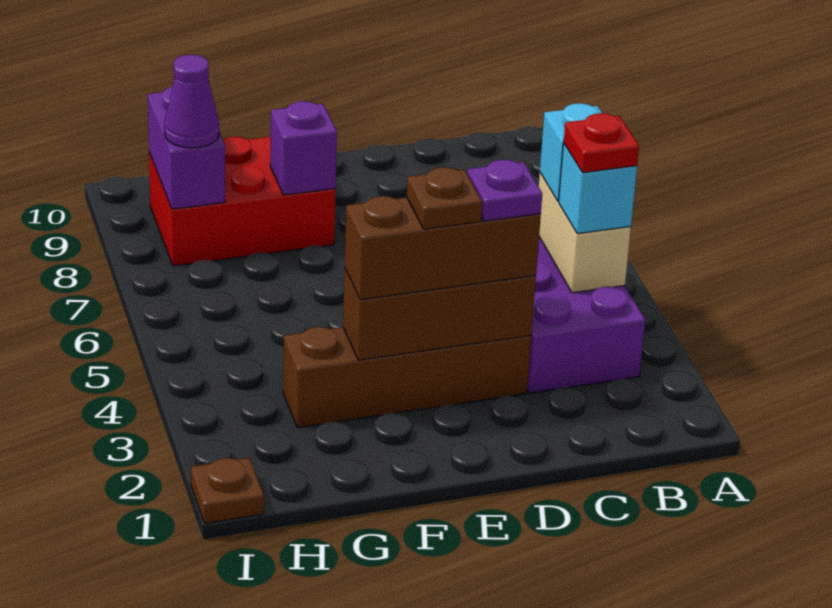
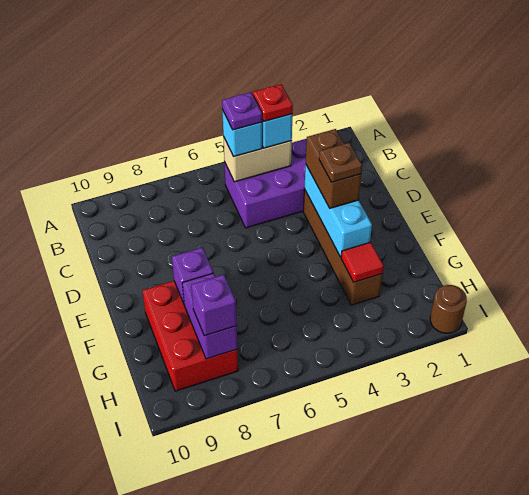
brown brick D3:F3 level 2 -> cyan brick D3:F3 level 2
brown brick D3:F3 level 3 -> brown brick D3:E3 level 3
purple plate D3 level 4 -> purple plate B5 level 4
none -> red tile G3 level 2
purple brick H8:H9 level 2 -> purple brick G8:H8 level 2
purple cone H8 level 3 -> purple brick H8 level 3
brown plate I1 level 1 -> brown round brick I1 level 1

